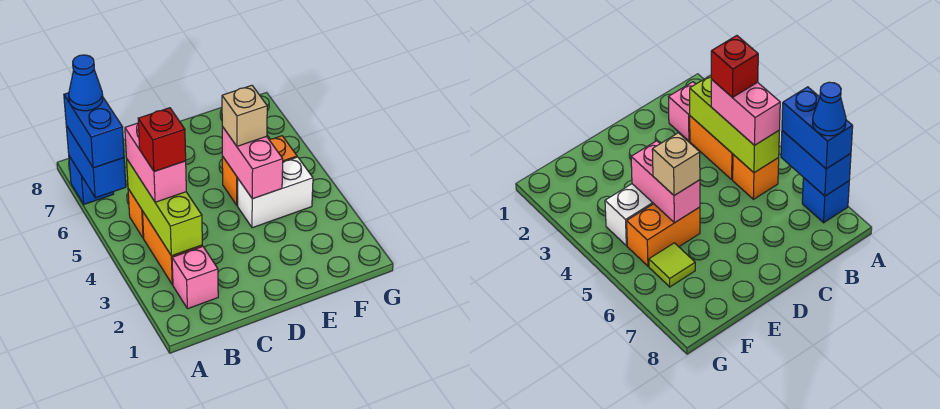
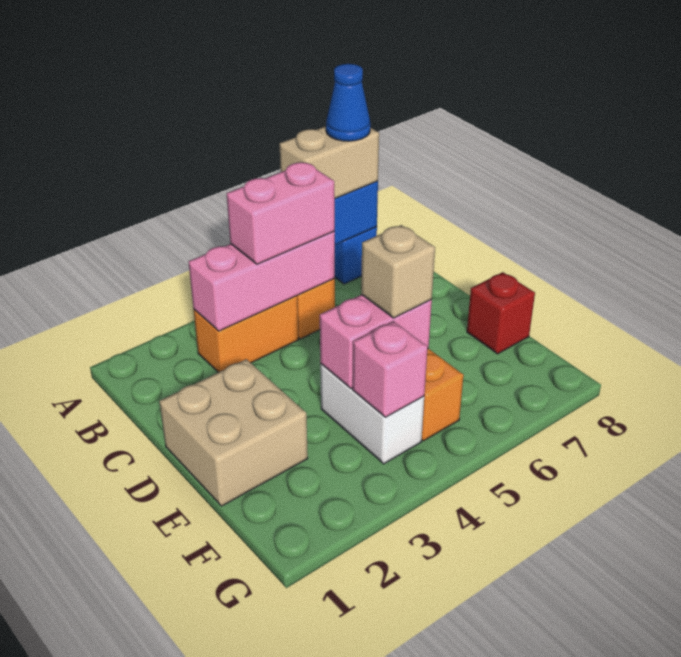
blue brick A6:A7 level 3 -> tan brick A6:A7 level 3
pink brick B2 level 1 -> pink brick F4 level 2
lime brick B3:B5 level 2 -> pink brick B3:B5 level 2
red brick B4 level 4 -> red brick E8 level 1
none -> tan brick D1:E2 level 1
lime tile F6 level 1 -> none

